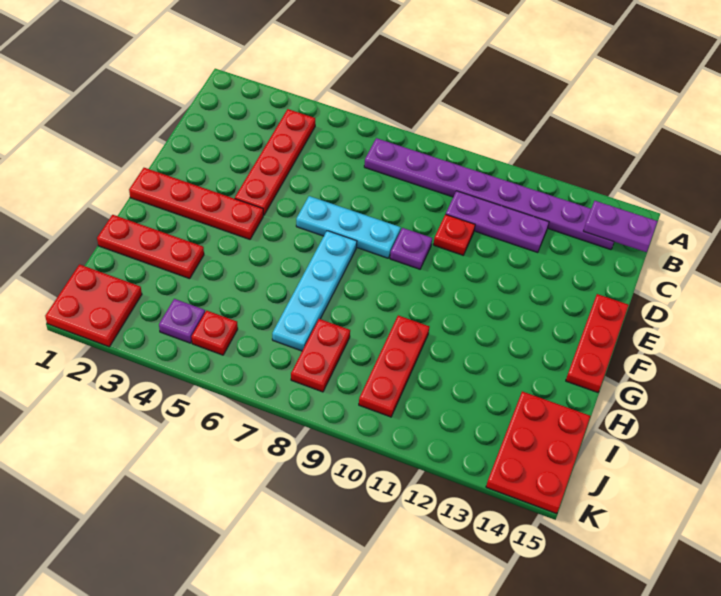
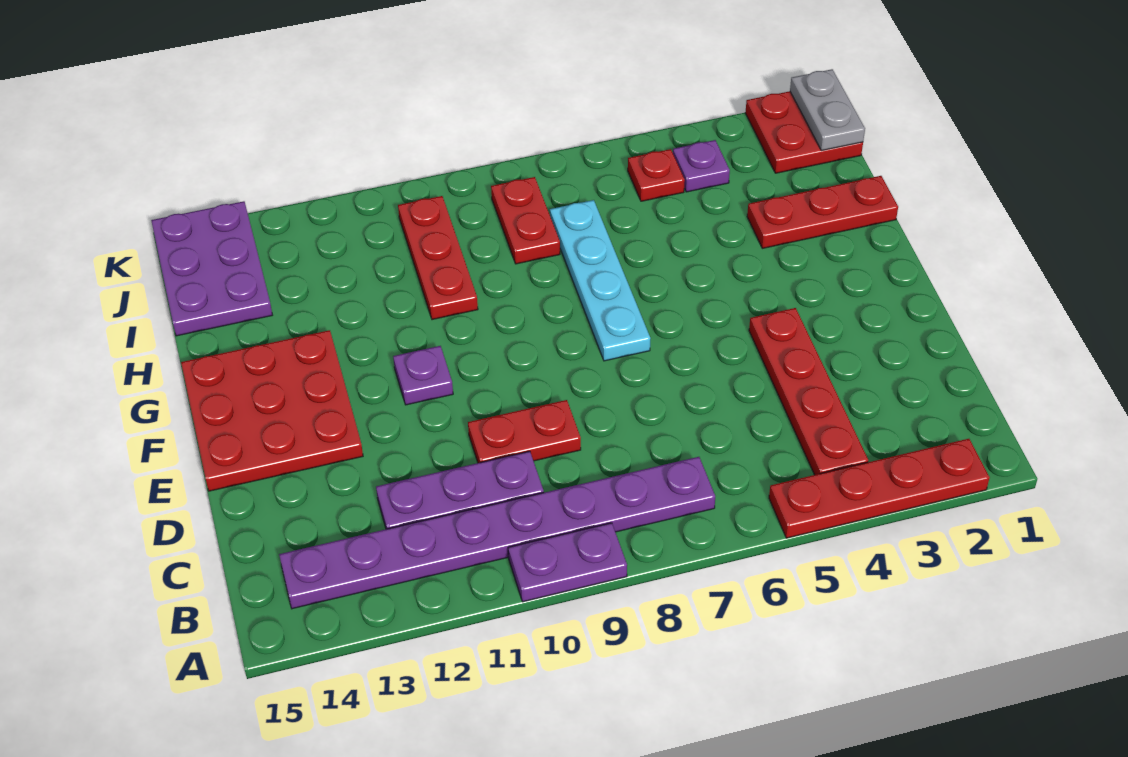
purple plate B14:B15 level 2 -> purple plate A9:A10 level 1
red plate D10 level 1 -> red plate D9:D10 level 1
cyan plate E6:E8 level 1 -> none
purple plate E9 level 1 -> purple plate F11 level 1
red plate E15:G15 level 1 -> red plate E13:G15 level 1
red plate F1:F4 level 1 -> red plate A2:A5 level 1
red plate I14:K15 level 1 -> purple plate I14:K15 level 1
none -> grey plate J1:K1 level 2

